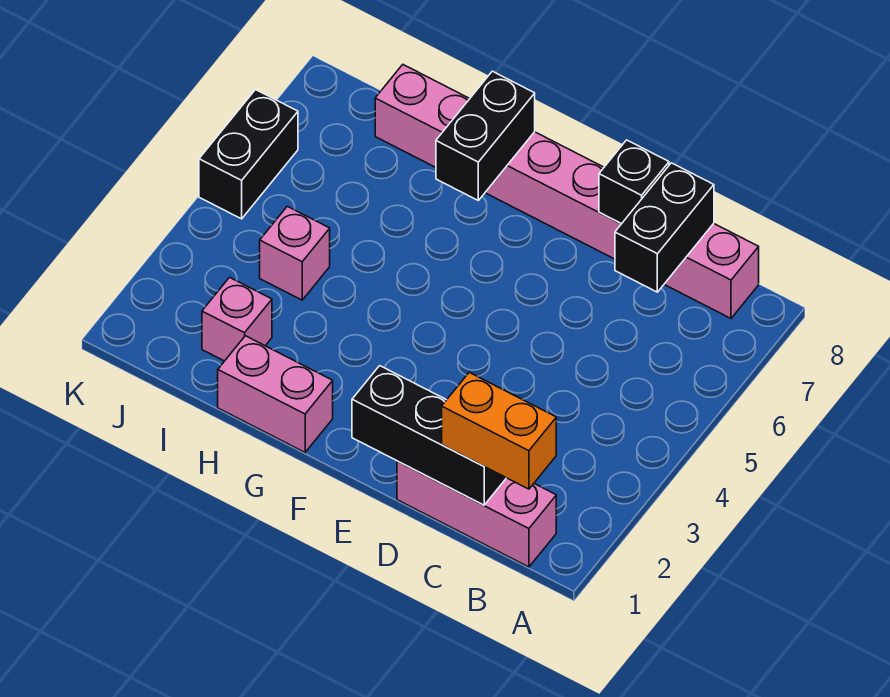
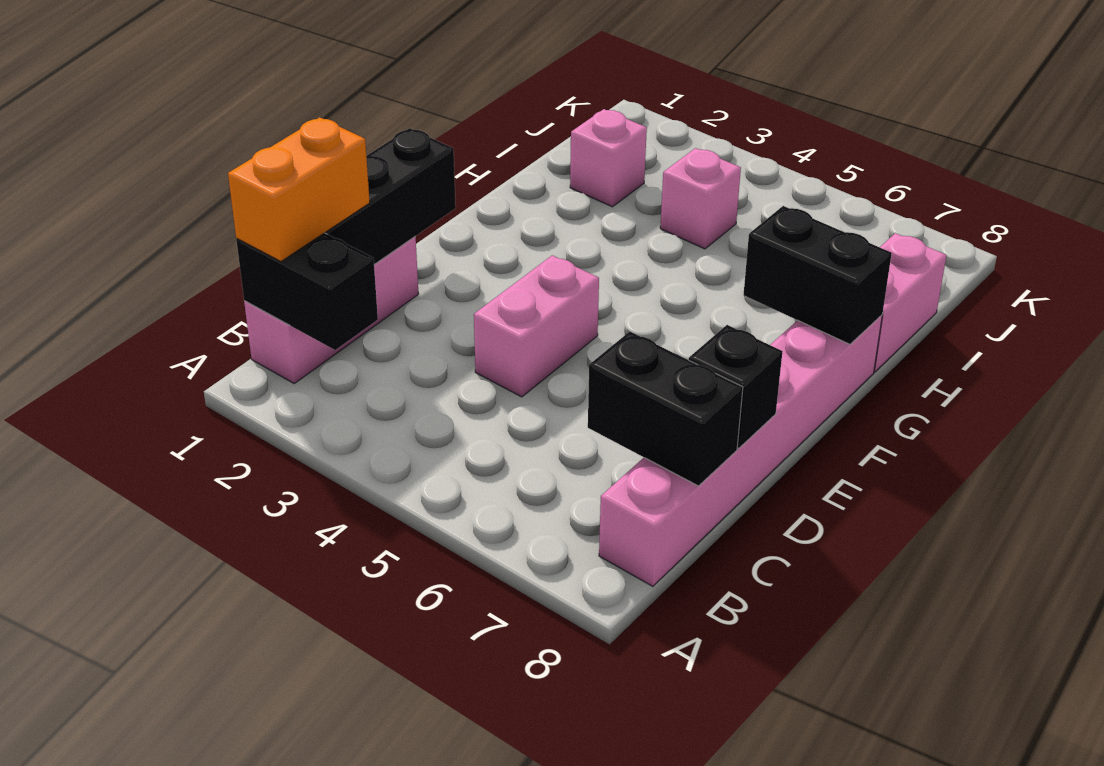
pink brick G1:H1 level 1 -> pink brick D4:E4 level 1
black brick K5:K6 level 1 -> black brick B1:B2 level 2

